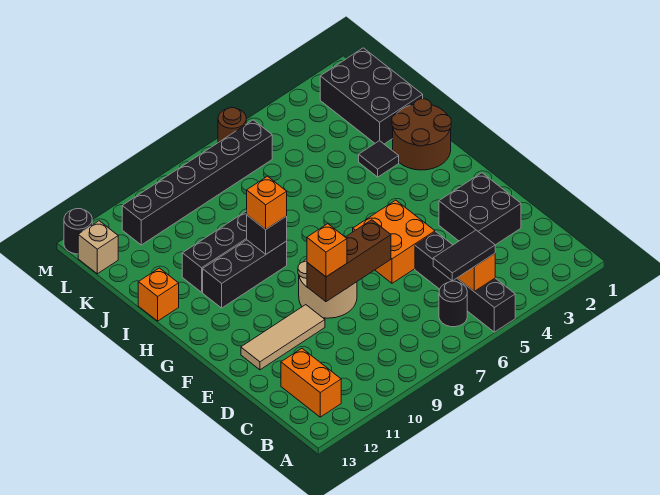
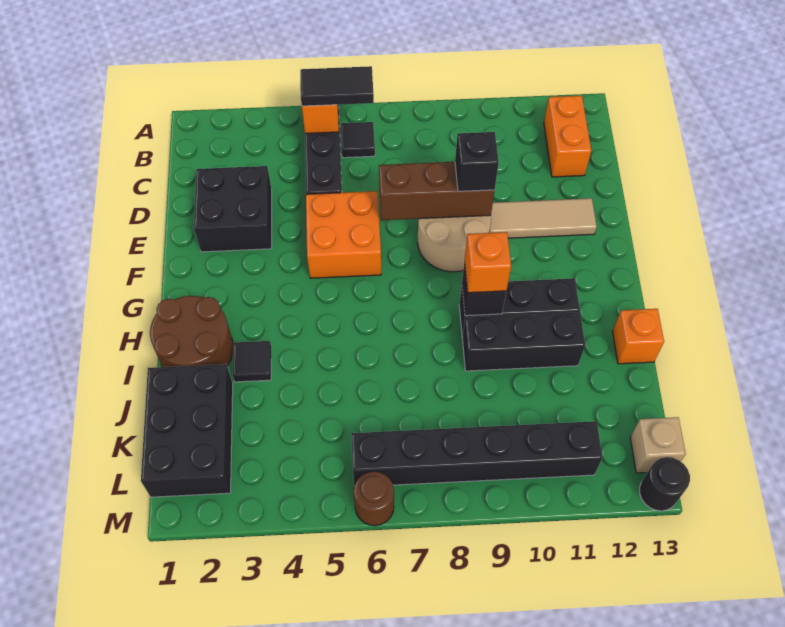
black round brick B6 level 1 -> black tile B6 level 1
orange brick E9 level 3 -> black brick E9 level 3

